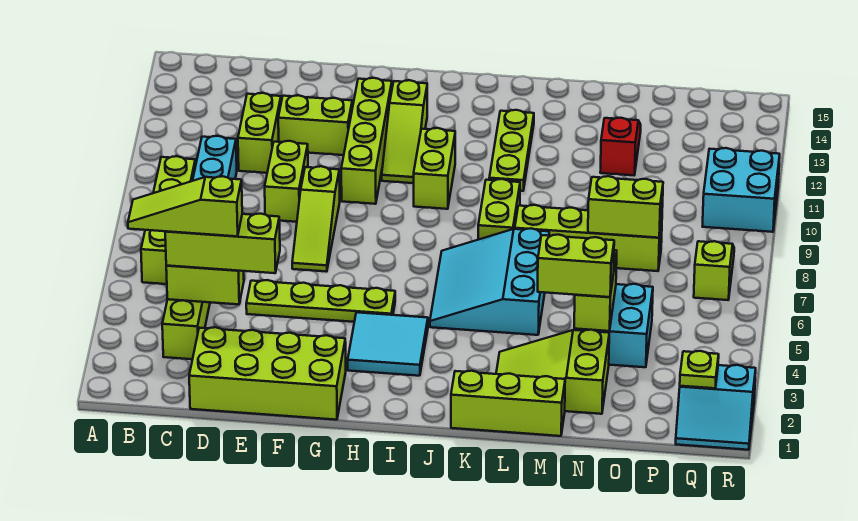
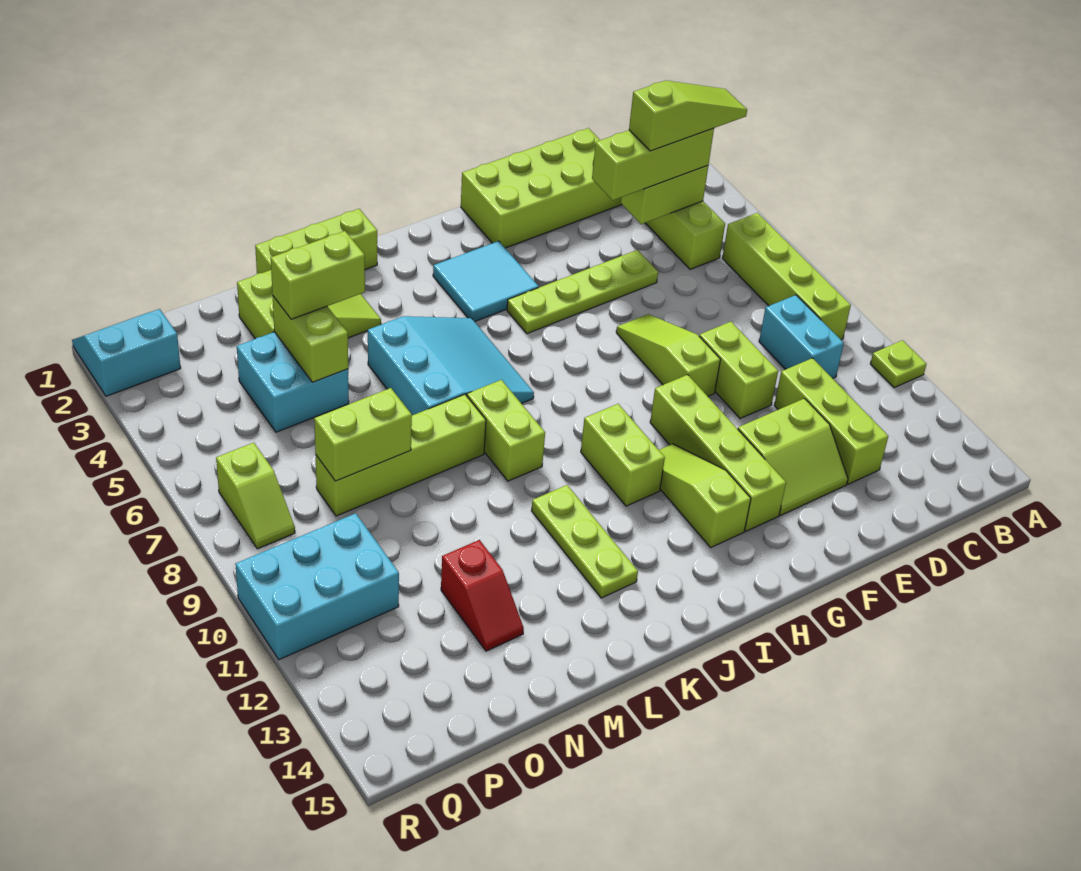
lime brick D11:D12 level 1 -> lime brick D11:D13 level 1
lime plate Q2 level 2 -> lime plate A11 level 1
cyan brick Q10:R11 level 1 -> cyan brick P10:R11 level 1

